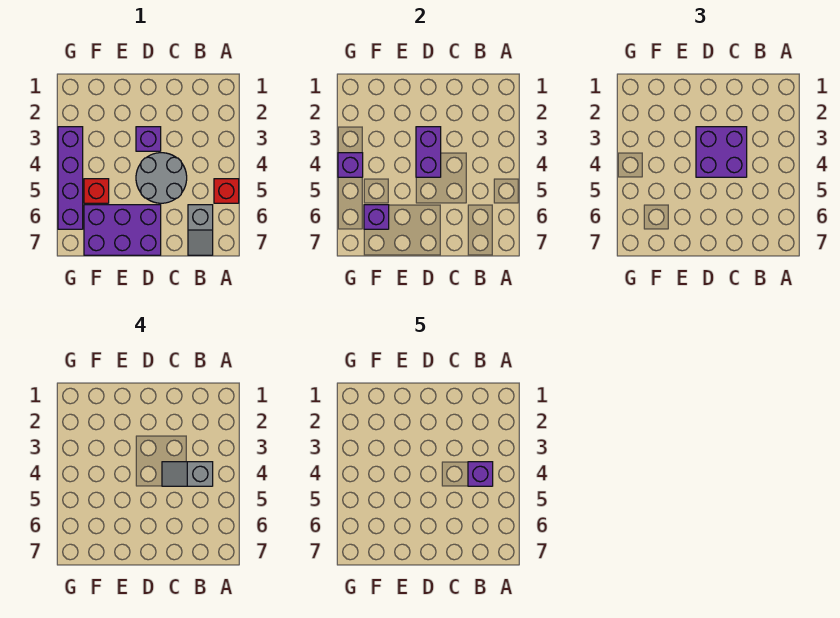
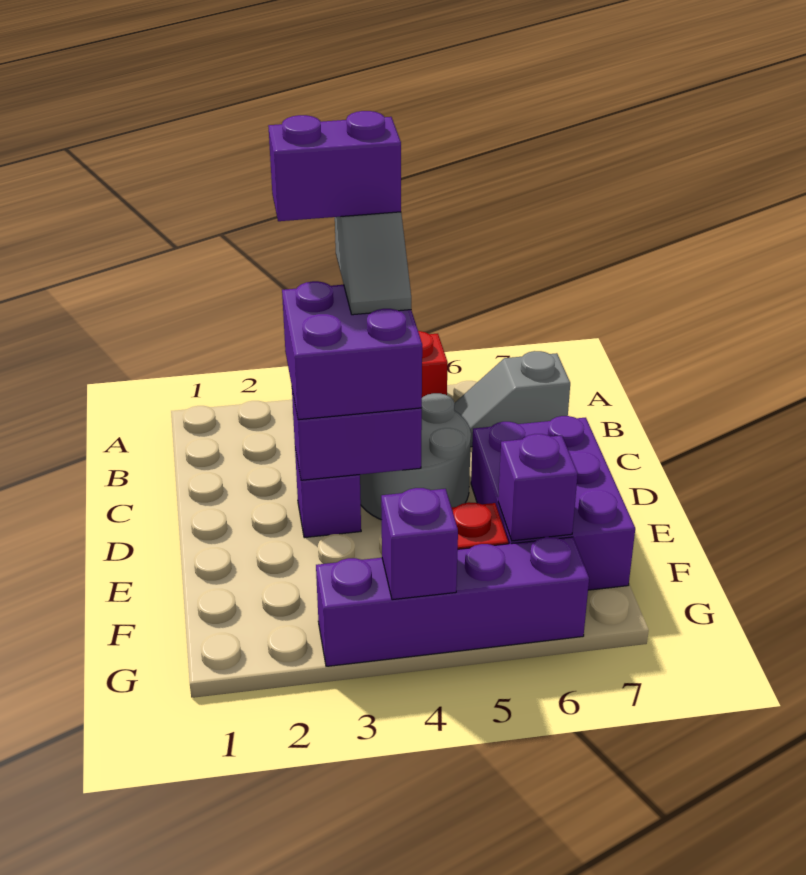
purple brick B4 level 5 -> purple brick B3:B4 level 5
grey slope B6:B7 level 1 top 6 -> grey slope B6:B7 level 1 top 7

